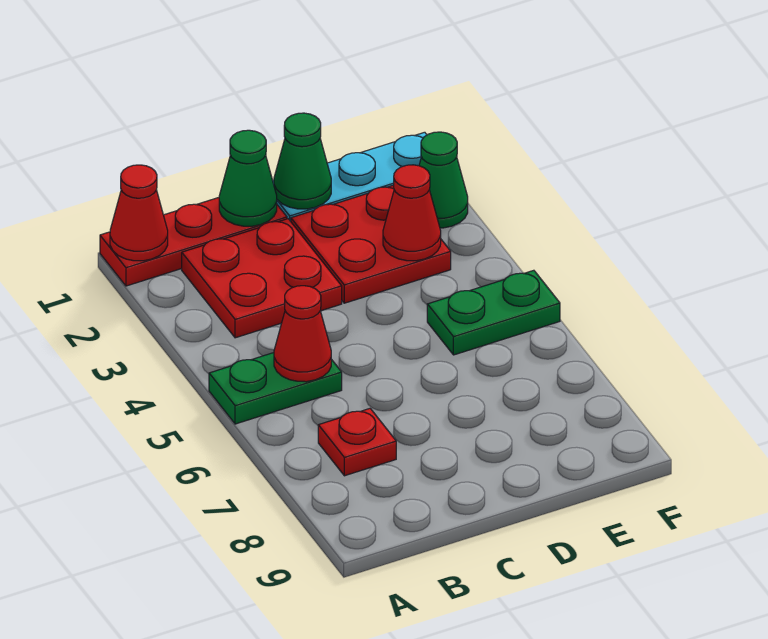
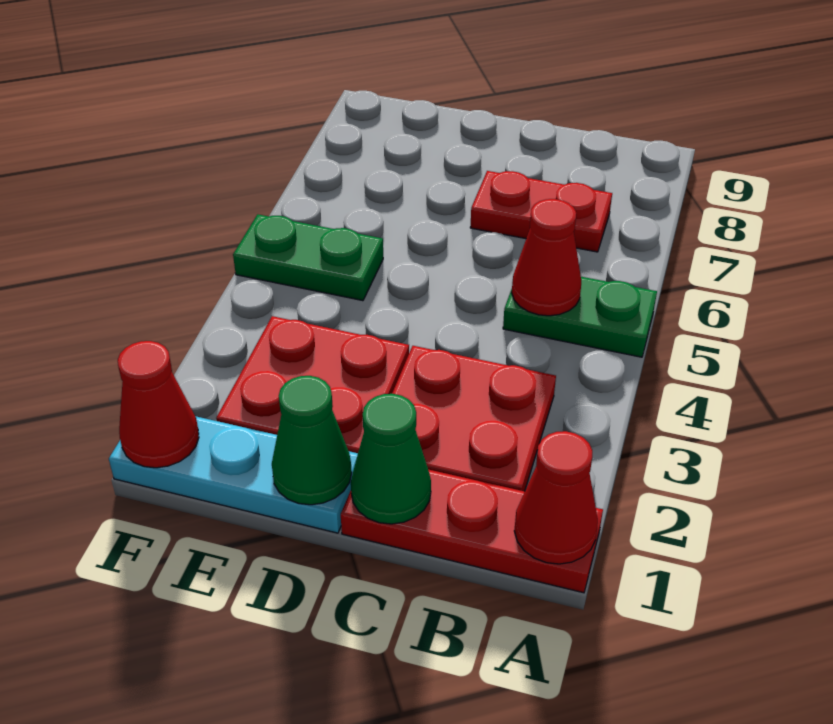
red plate B7 level 1 -> red plate B7:C7 level 1
red cone E3 level 2 -> red cone F1 level 2
green cone F2 level 1 -> none

